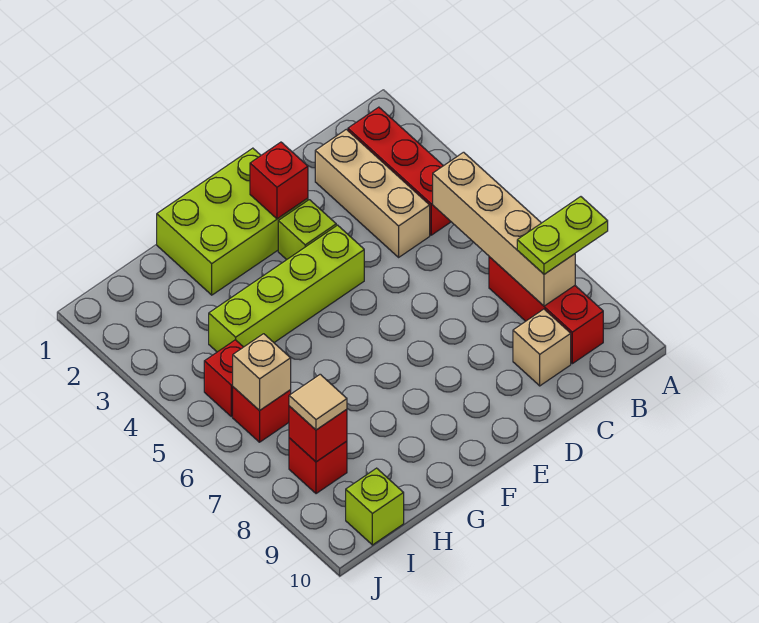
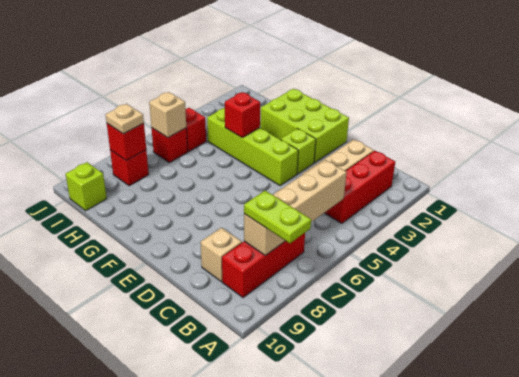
red brick E2 level 2 -> red brick G4 level 2
tan tile I8 level 3 -> tan plate I8 level 3

